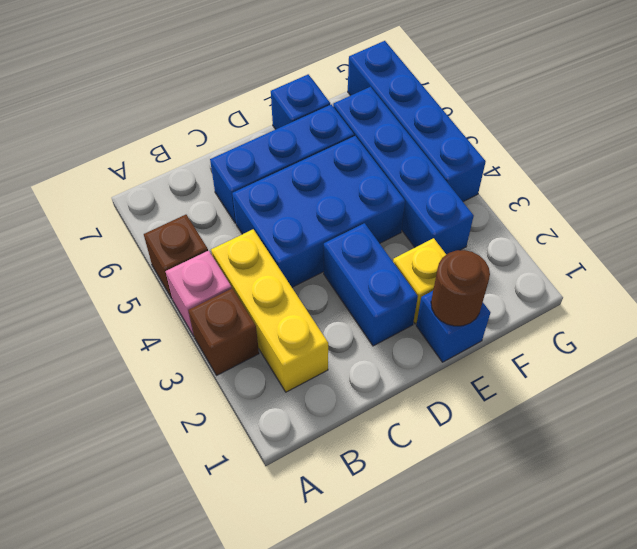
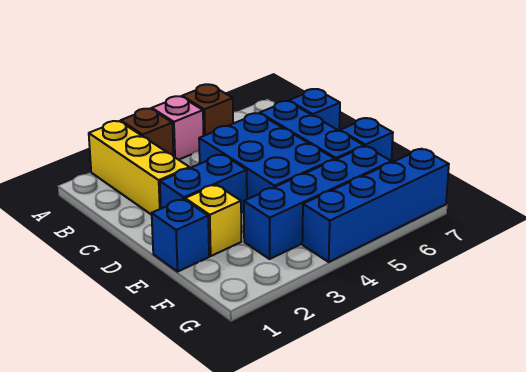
yellow brick B2:B4 level 1 -> yellow brick A2:C2 level 1
none -> blue brick C7 level 1
brown round brick E1 level 2 -> none

